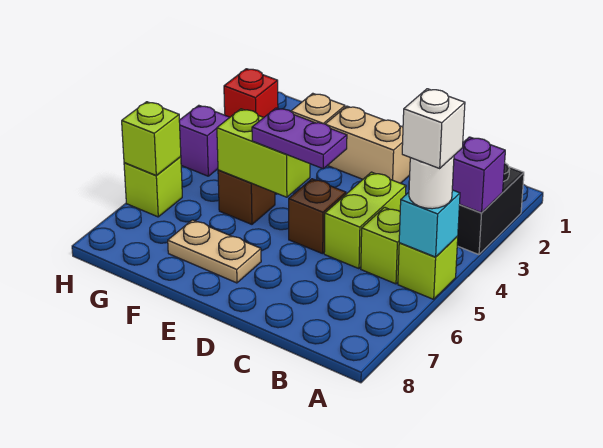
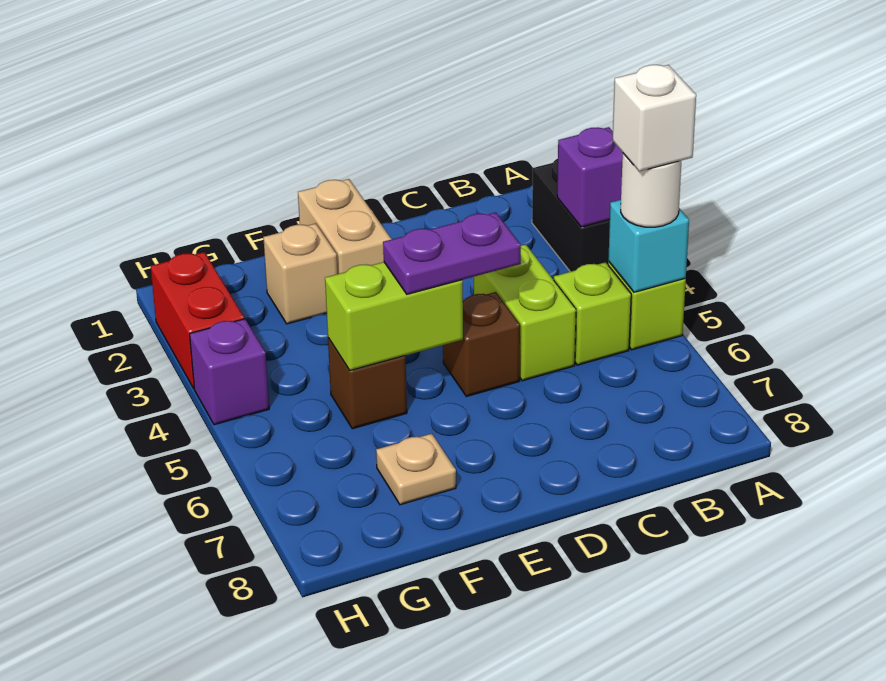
tan brick D2:E2 level 1 -> tan brick E1:E2 level 1
tan plate E7:F7 level 1 -> tan plate F7 level 1
red brick H2 level 1 -> red brick H2:H3 level 1
lime brick H6 level 1 -> none
lime brick H6 level 2 -> none

